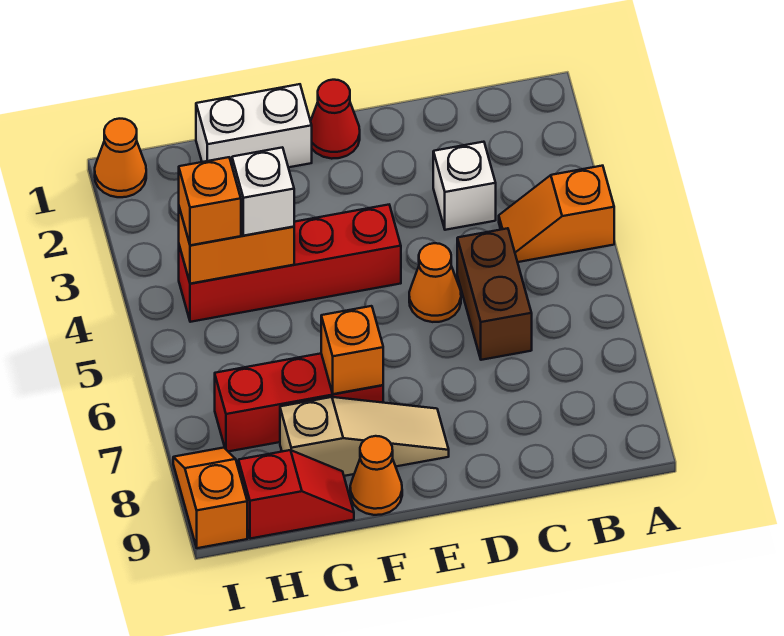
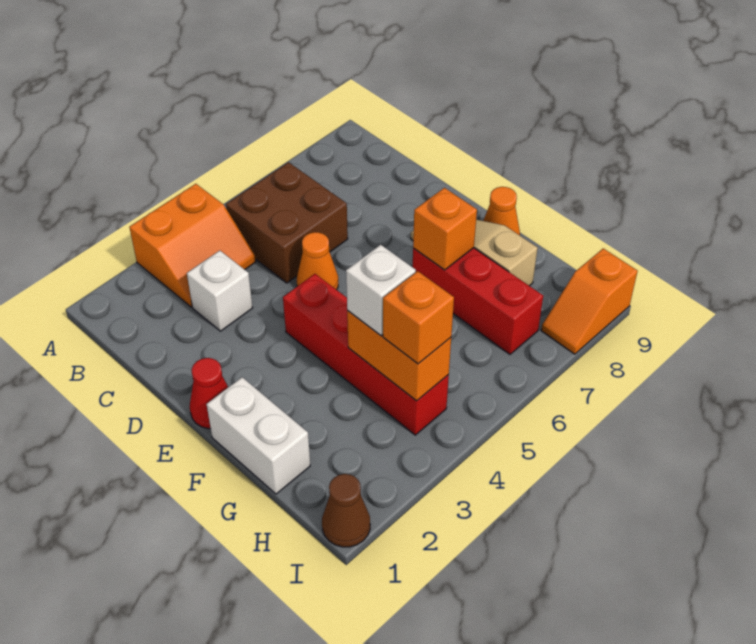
orange slope A4:B4 level 1 top A -> orange slope A3:B4 level 1 top A
brown brick C5:C6 level 1 -> brown brick B5:C6 level 1
red slope G9:H9 level 1 top H -> none
orange cone I1 level 1 -> brown cone I1 level 1

